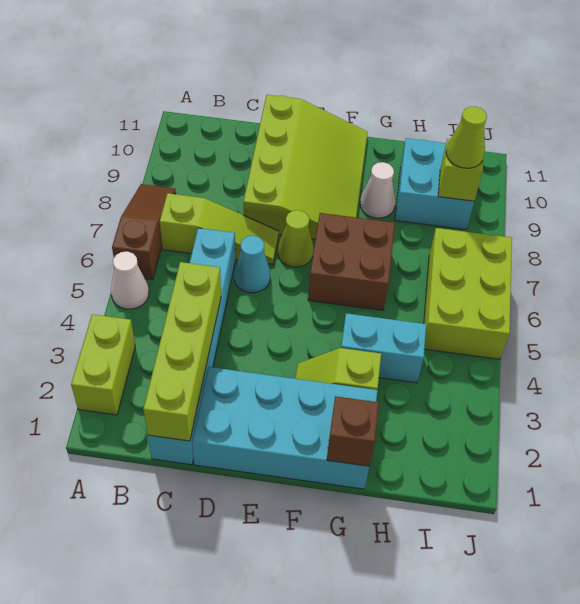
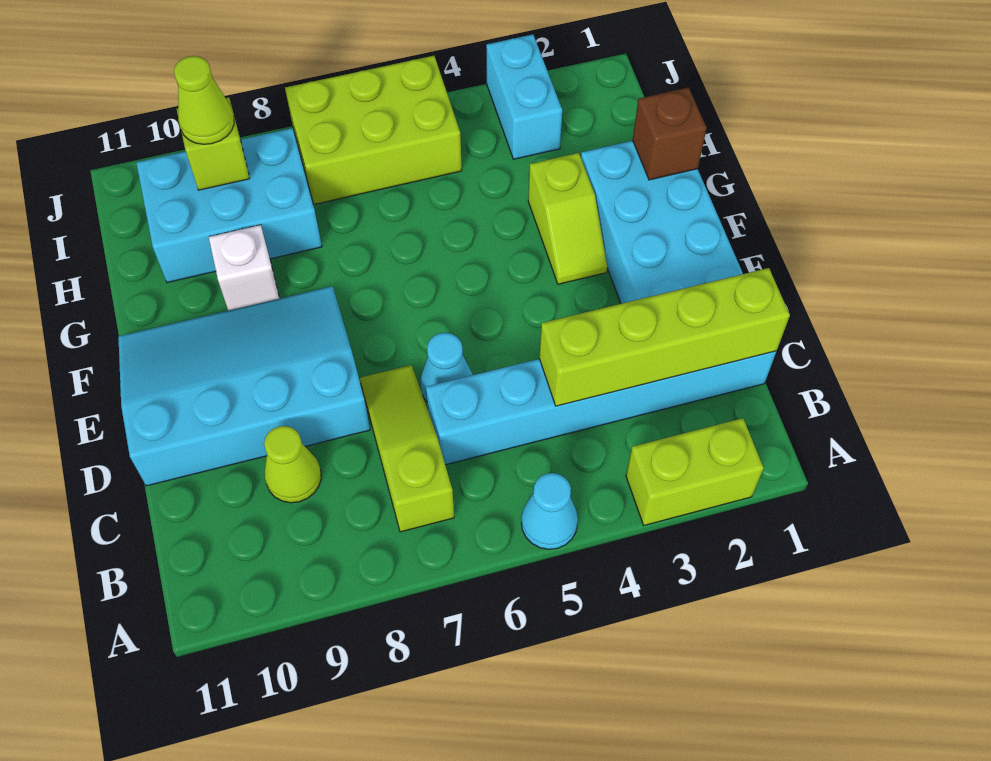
white cone A5 level 1 -> cyan cone A5 level 1
brown slope A6:A8 level 1 top 6 -> none
lime slope D8:F11 level 1 top D -> cyan slope D8:F11 level 1 top D
lime cone E7 level 1 -> lime cone C9 level 1
brown brick F6:G7 level 1 -> none
cyan brick G4:H4 level 1 -> cyan brick I3:J3 level 1
white cone G9 level 1 -> white brick G9 level 1
cyan brick H9:I10 level 1 -> cyan brick H8:I10 level 1

